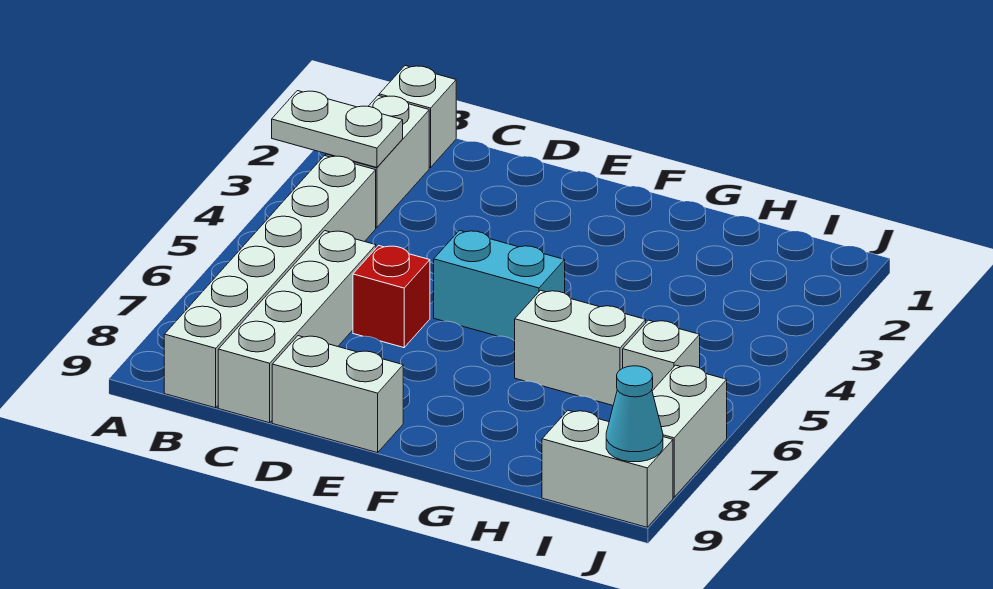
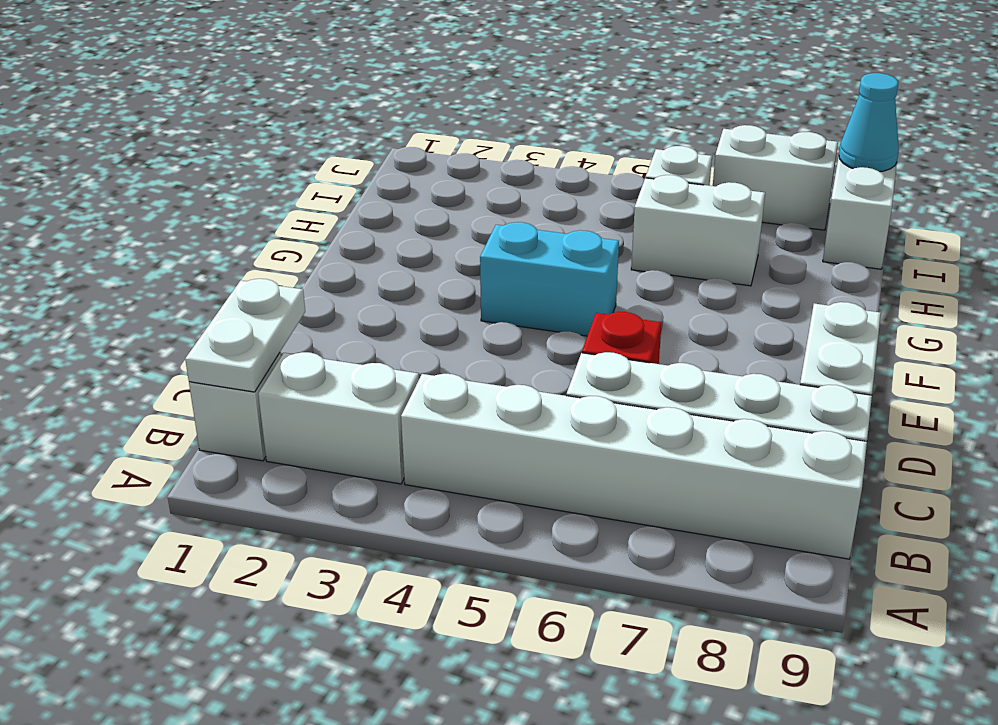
white plate A3:B3 level 2 -> white plate B1:C1 level 2
cyan brick E5:F5 level 1 -> cyan brick F4:F5 level 1
white brick G6:H6 level 1 -> white brick H6:H7 level 1

